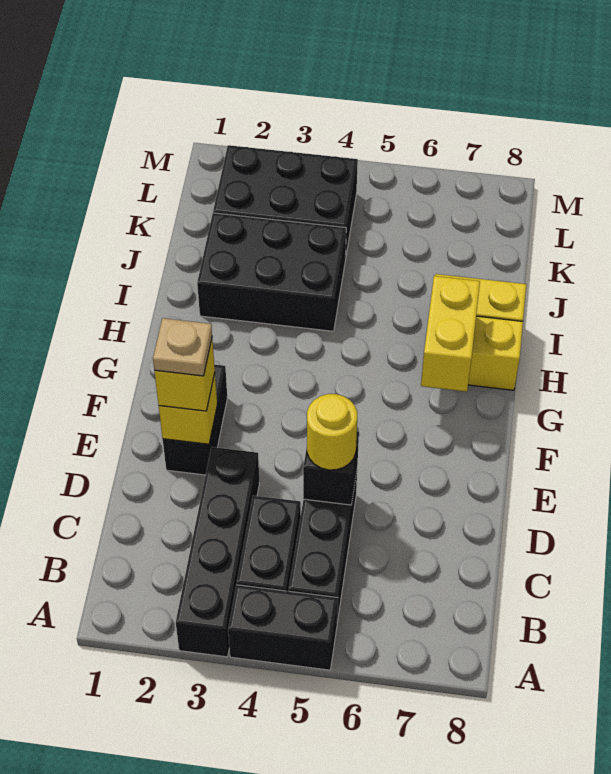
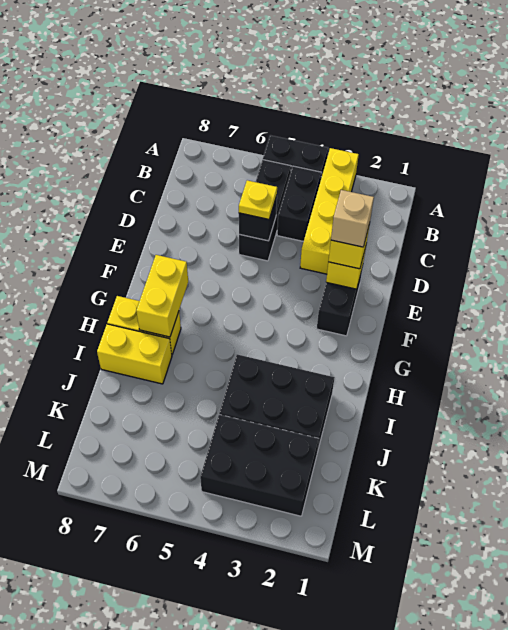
black brick A3:D3 level 1 -> yellow brick A3:D3 level 1
yellow round brick D5 level 3 -> yellow plate D5 level 3
tan plate E2 level 4 -> tan brick E2 level 4

